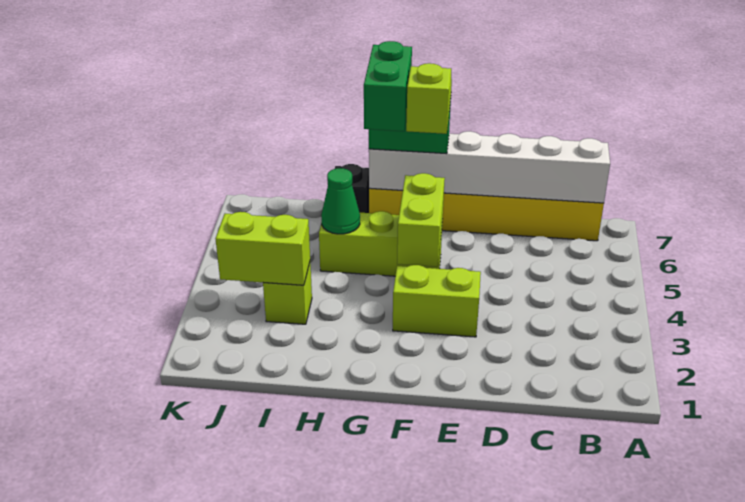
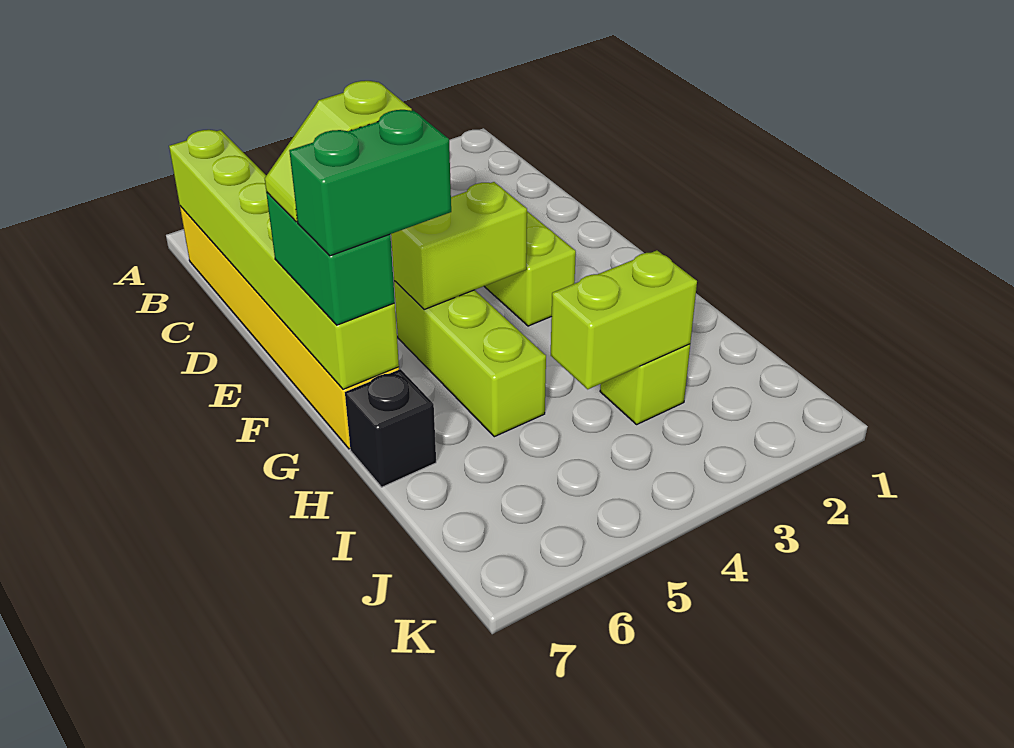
white brick B7:G7 level 2 -> lime brick B7:G7 level 2
green cone H5 level 2 -> none
lime brick I3:J3 level 2 -> lime brick I3:I4 level 2

